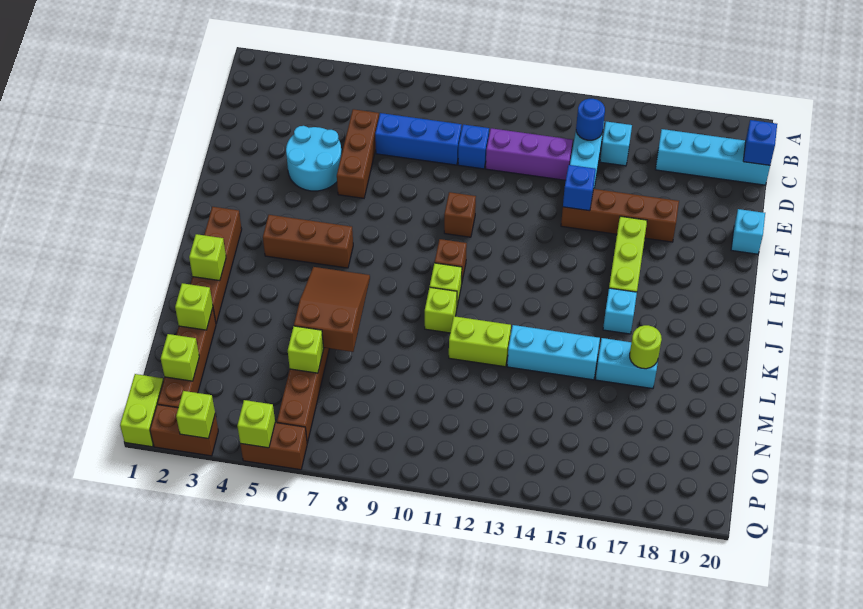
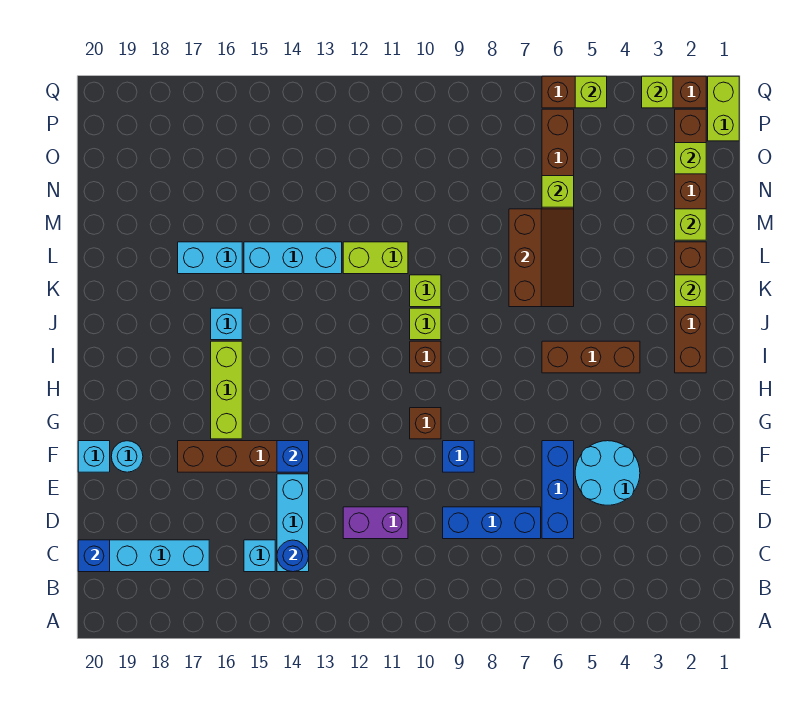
brown brick D6:F6 level 1 -> blue brick D6:F6 level 1
blue brick D10 level 1 -> blue brick F9 level 1
purple brick D11:D13 level 1 -> purple brick D11:D12 level 1
none -> cyan round brick F19 level 1
brown slope K6:M7 level 2 top M -> brown slope K6:M7 level 2 top 7
lime round brick L17 level 2 -> none

